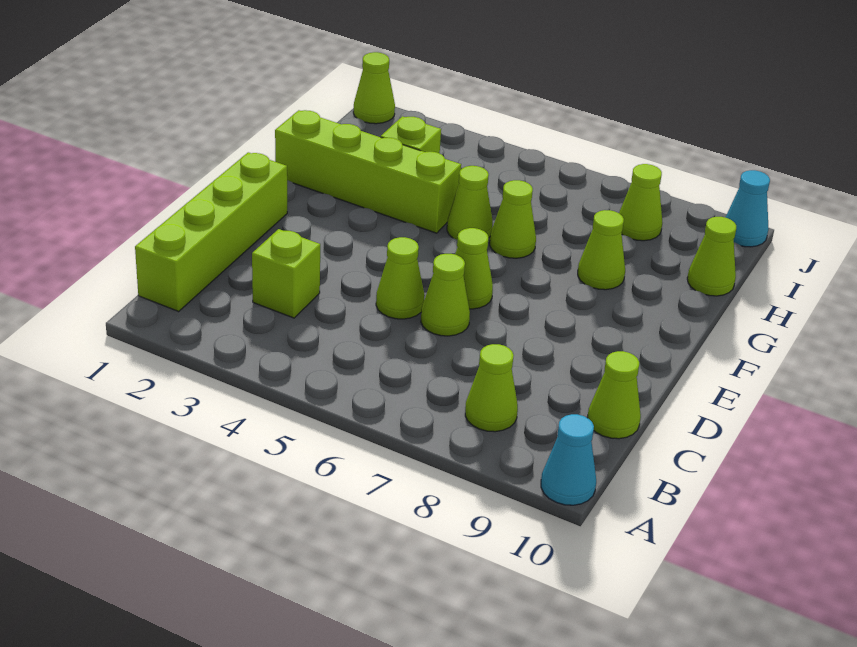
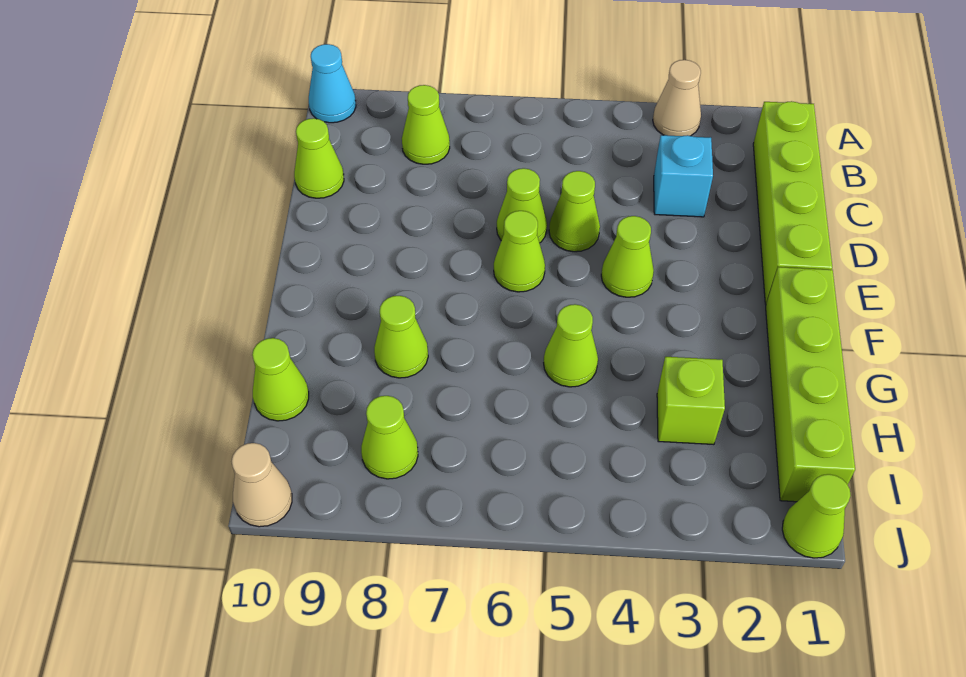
none -> tan cone A3 level 1
lime brick C3 level 1 -> cyan brick C3 level 1
lime brick G1:G4 level 1 -> lime brick F1:I1 level 1
lime cone G6 level 1 -> lime cone E4 level 1
cyan cone J10 level 1 -> tan cone J10 level 1

